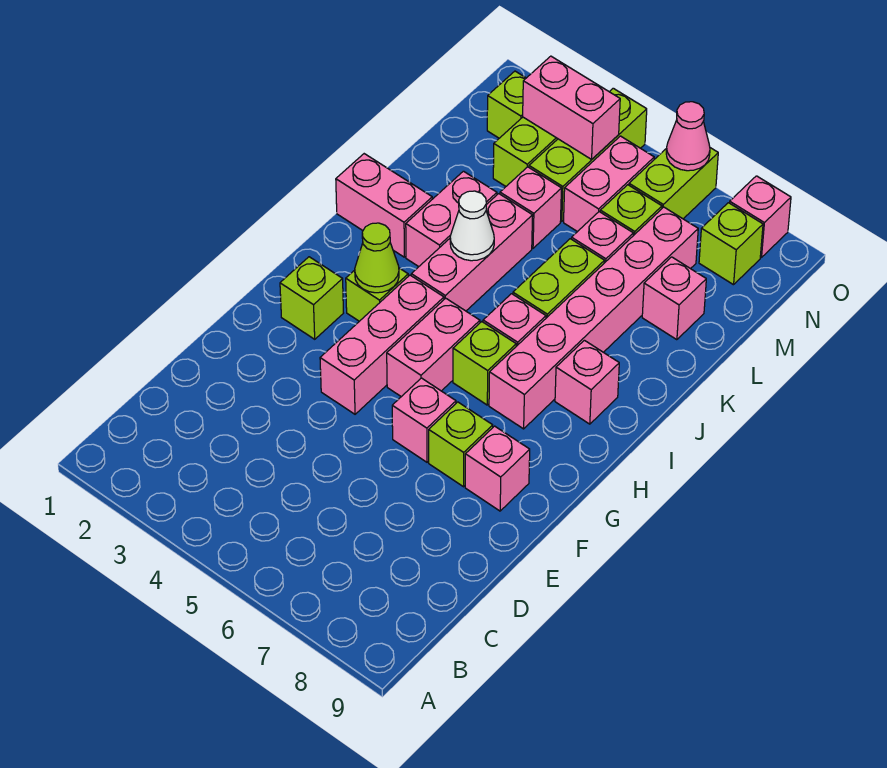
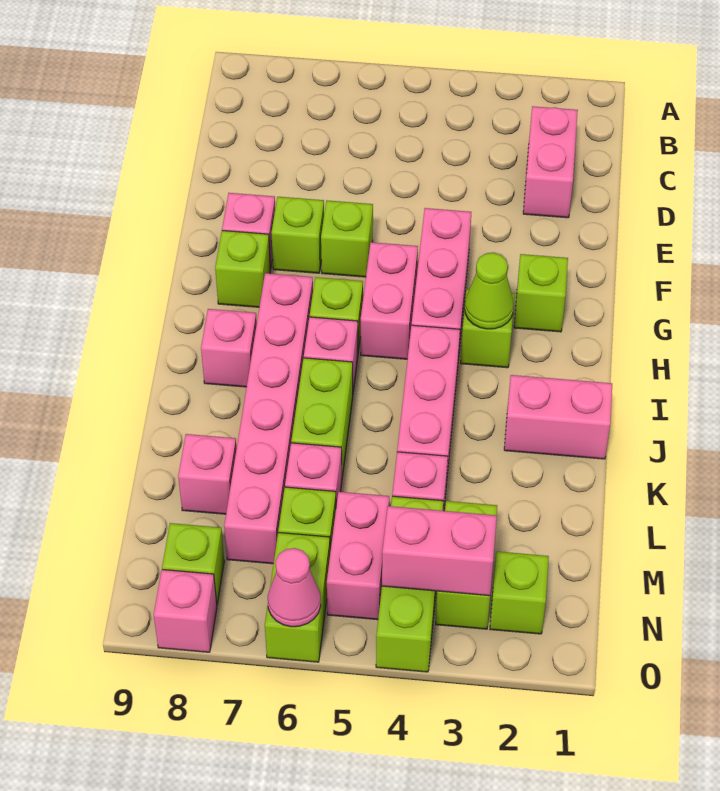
pink brick F6 level 1 -> lime brick F6 level 1
none -> lime brick G8 level 1
pink brick J3:K3 level 1 -> pink brick C2:D2 level 1
white cone J4 level 2 -> none

